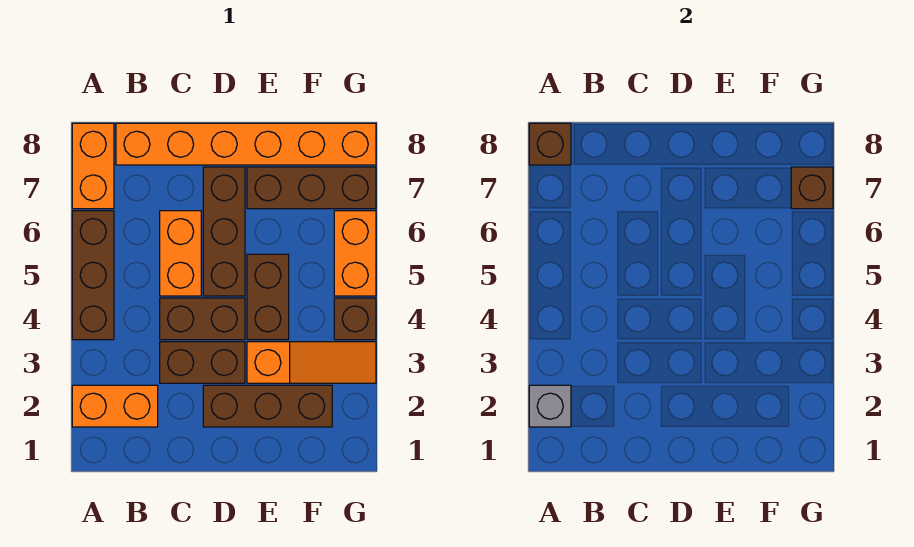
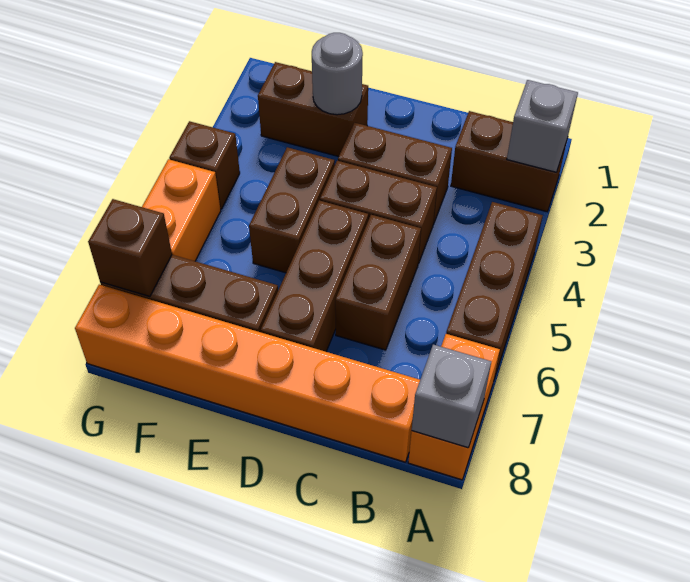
orange brick A2:B2 level 1 -> brown brick A2:B2 level 1
brown brick A8 level 2 -> grey brick A8 level 2
orange brick C5:C6 level 1 -> brown brick C5:C6 level 1
brown brick D2:F2 level 1 -> brown brick E2:F2 level 1
none -> grey round brick E2 level 2
orange slope E3:G3 level 1 top E -> none

